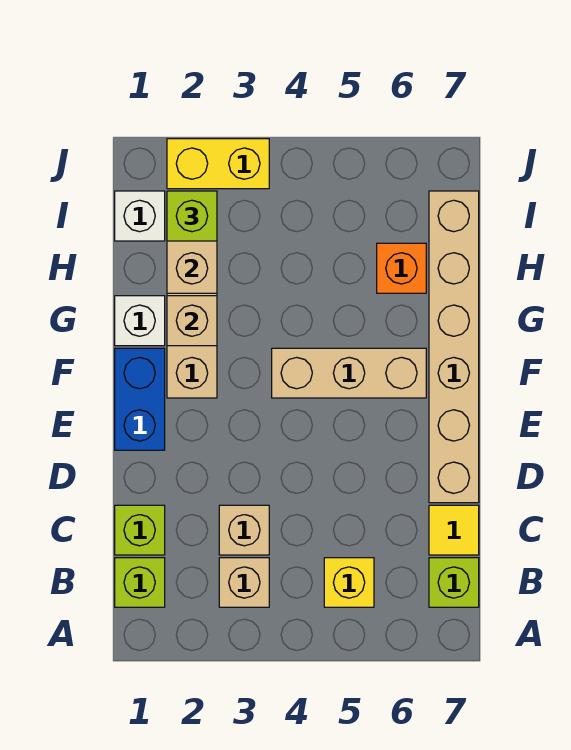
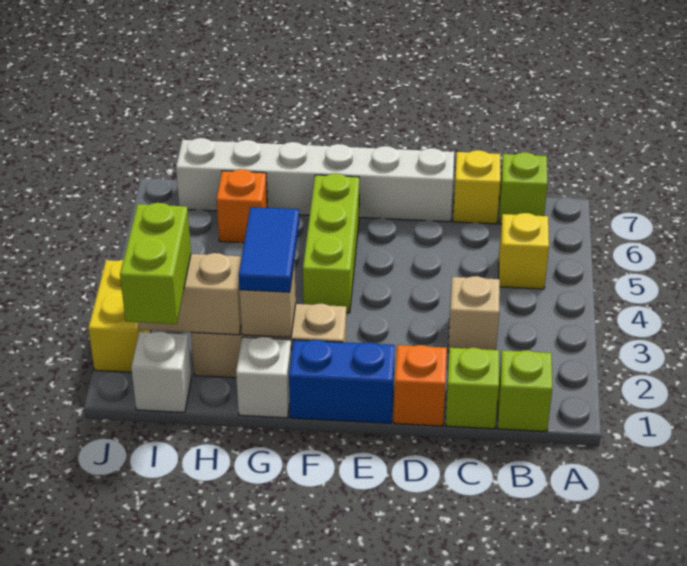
tan brick B3 level 1 -> none
yellow tile C7 level 1 -> yellow brick C7 level 1
none -> orange brick D1 level 1
tan brick D7:I7 level 1 -> white brick D7:I7 level 1
tan brick F4:F6 level 1 -> lime brick F4:F6 level 1
none -> blue tile G2:G3 level 3
lime brick I2 level 3 -> lime brick I1:I2 level 3

